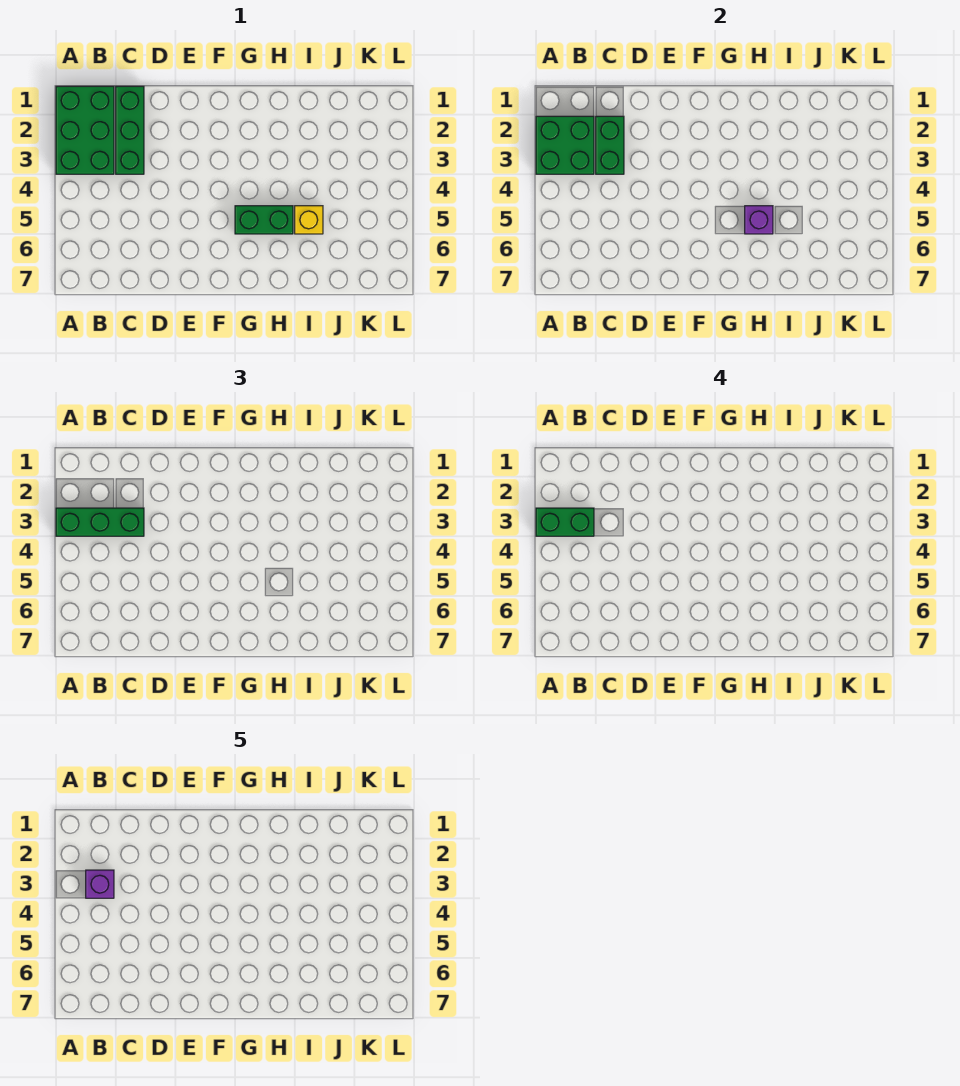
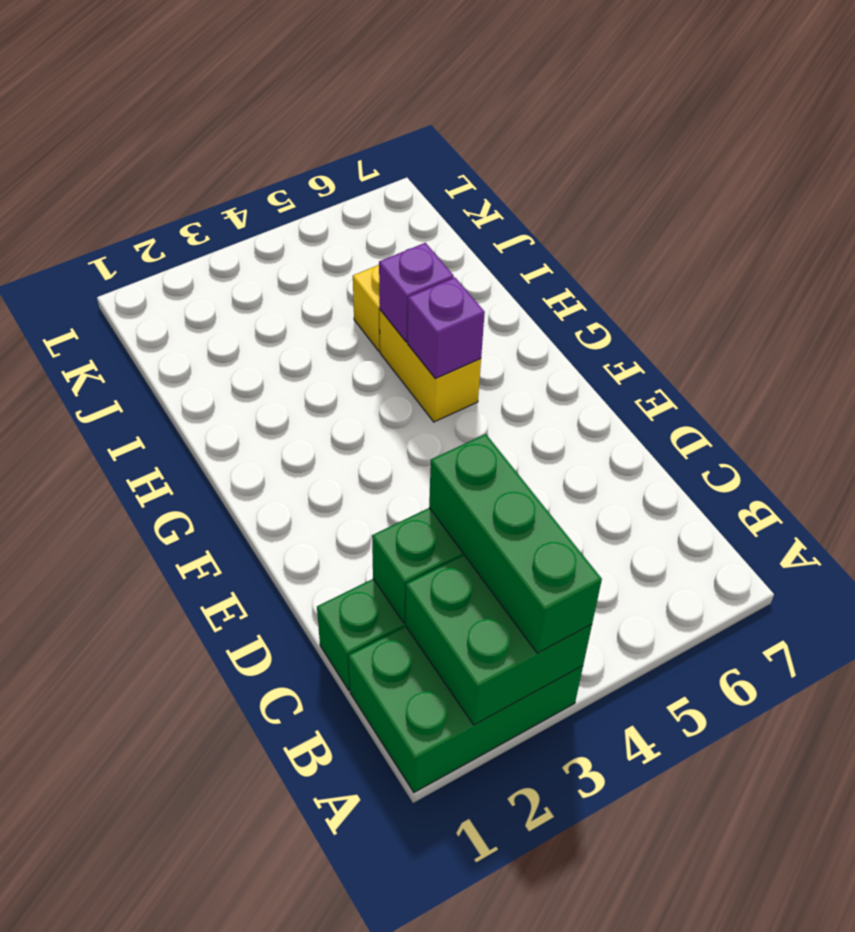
green brick A3:B3 level 4 -> none
purple brick B3 level 5 -> purple brick G5 level 2
green brick G5:H5 level 1 -> yellow brick G5:H5 level 1

